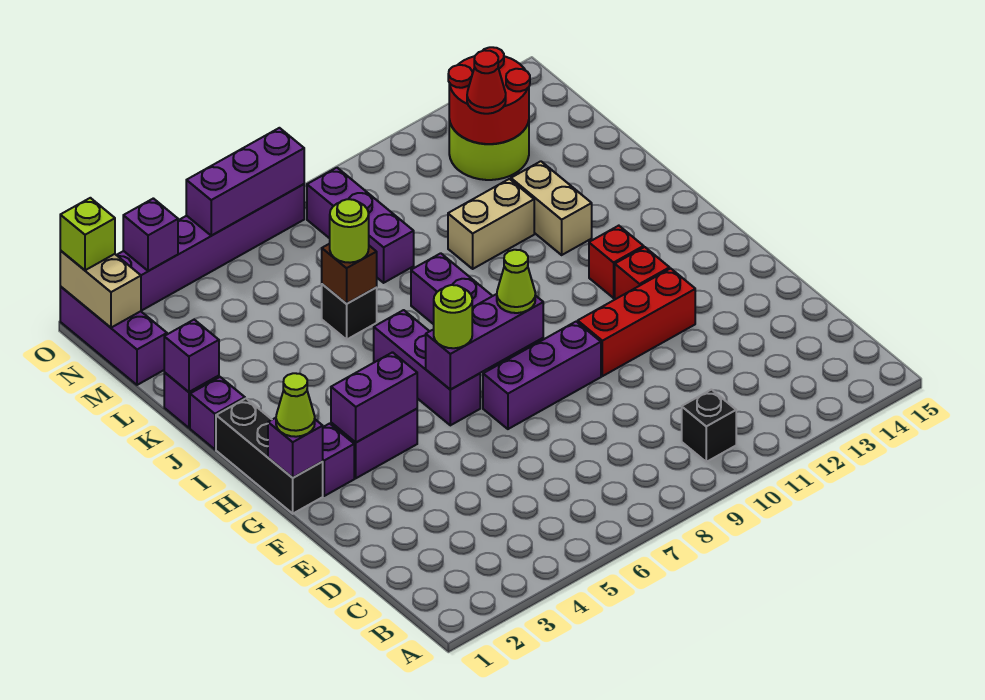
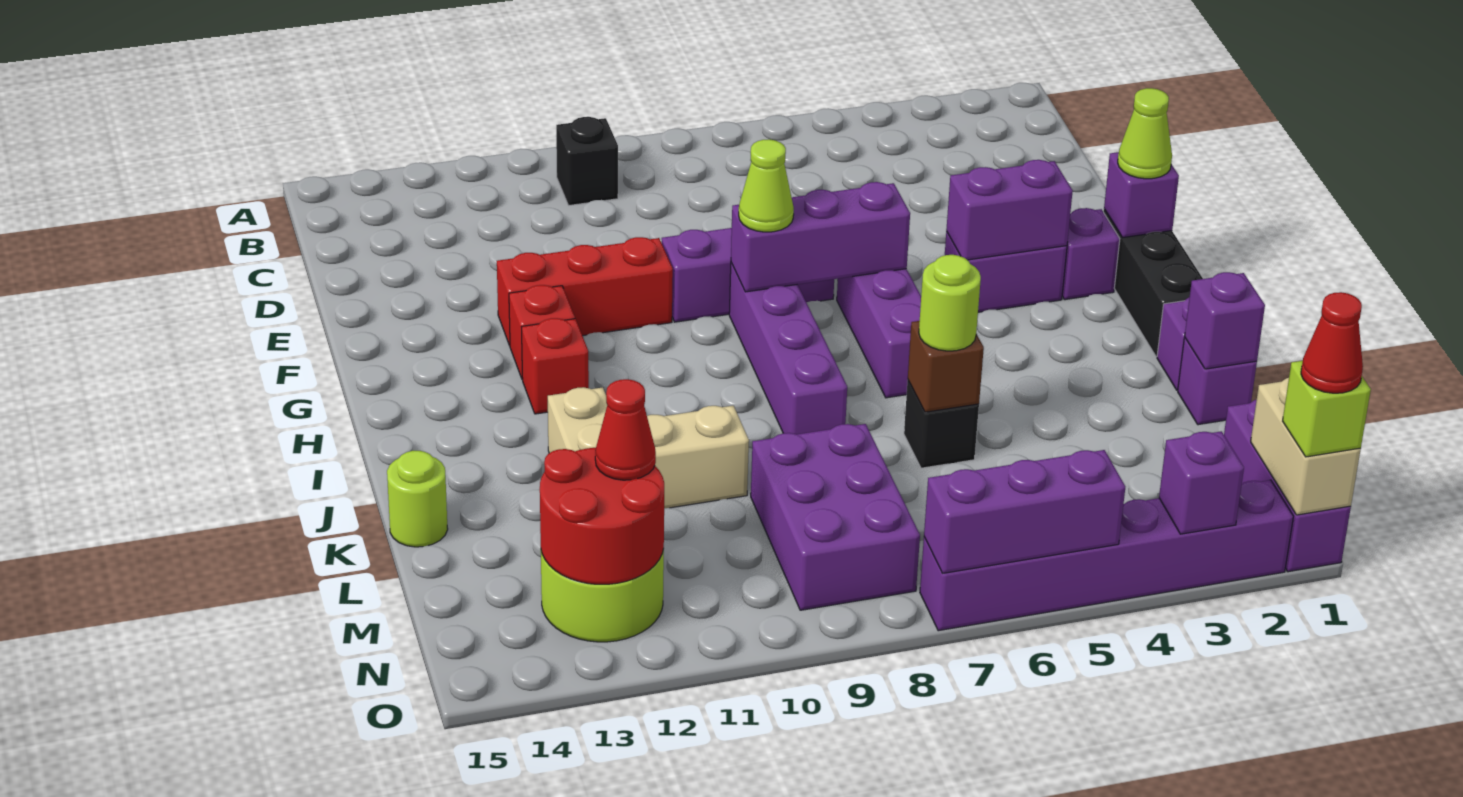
lime round brick G6 level 3 -> lime round brick K15 level 1
purple brick L8:N8 level 1 -> purple brick L8:N9 level 1
none -> red cone O1 level 4

